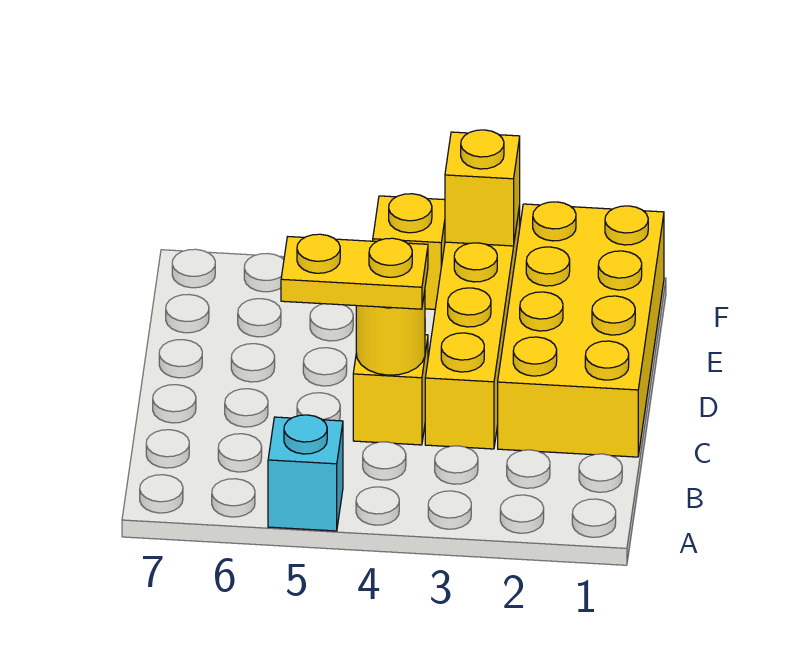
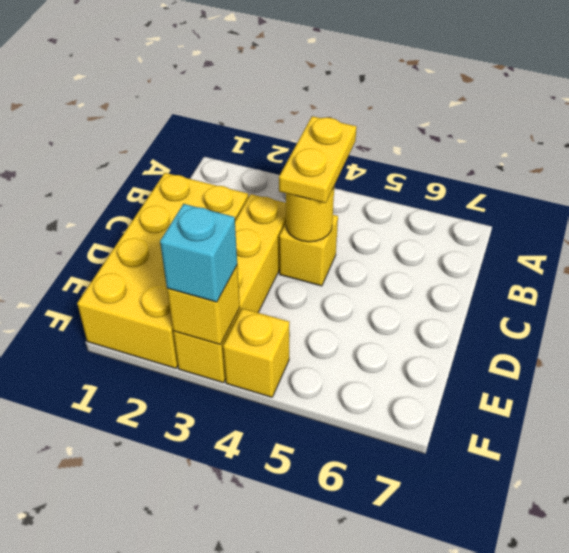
cyan brick A5 level 1 -> cyan brick F3 level 3
yellow plate C4:C5 level 3 -> yellow plate B4:C4 level 3

